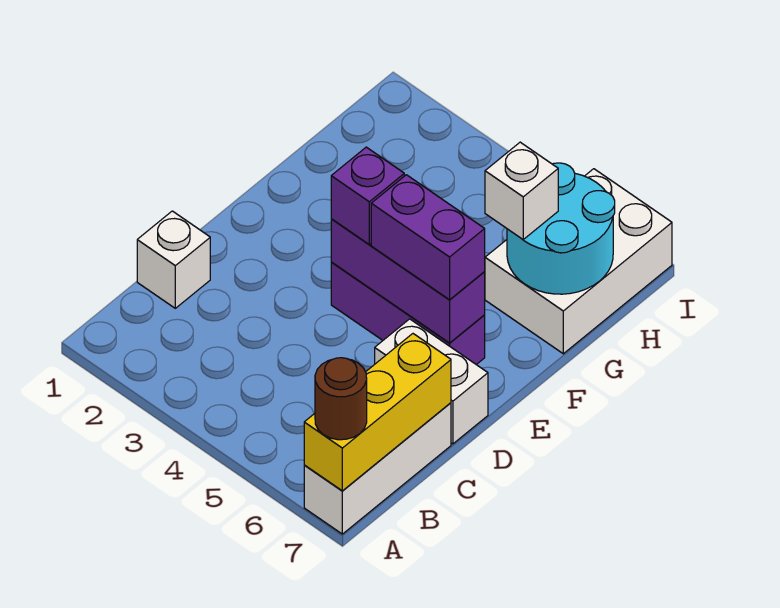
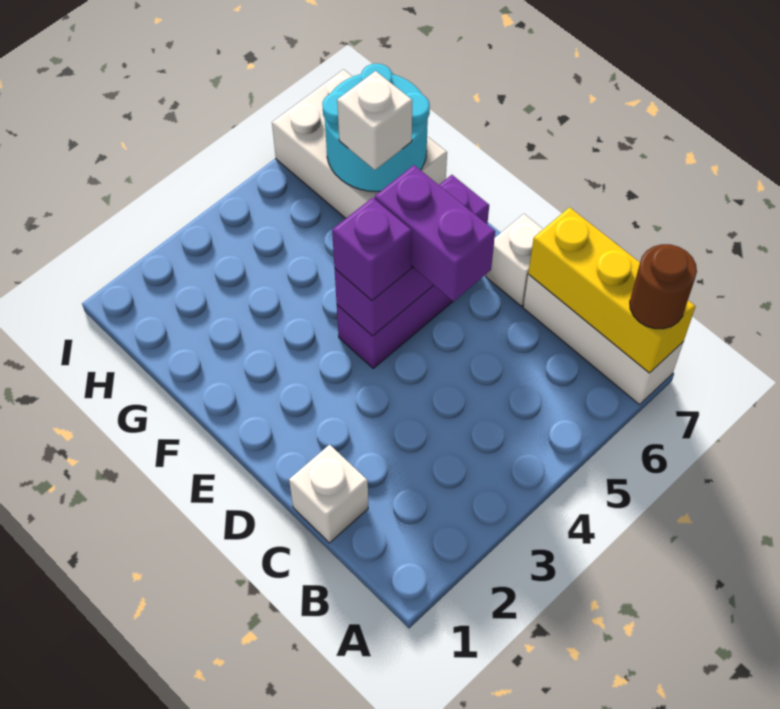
white brick D6:D7 level 1 -> white brick D7 level 1
purple brick E5:E6 level 3 -> purple brick D5:E5 level 3

